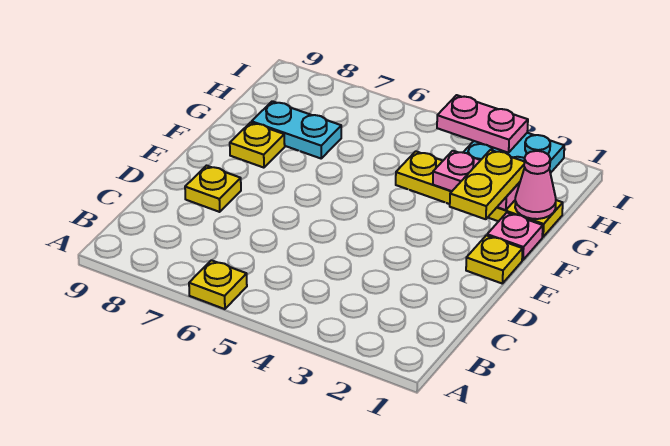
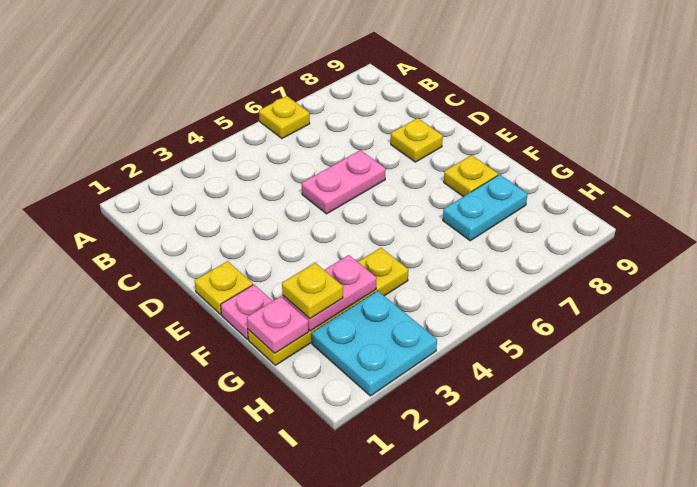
yellow plate F2:G2 level 3 -> yellow plate G2 level 3
pink cone G1 level 2 -> pink plate G1 level 2
pink plate I3:I4 level 2 -> pink plate D5:D6 level 1

